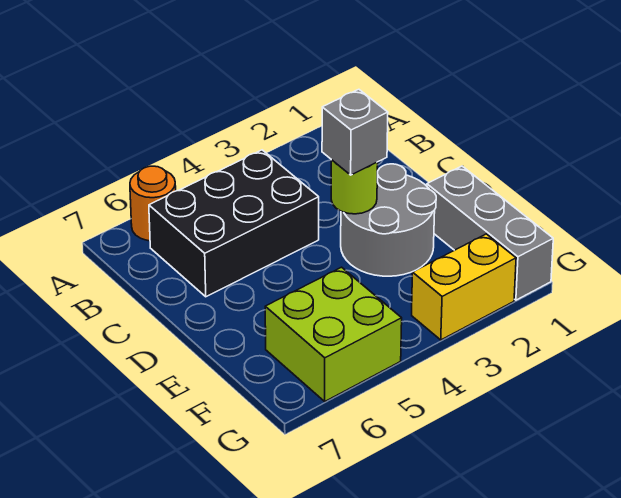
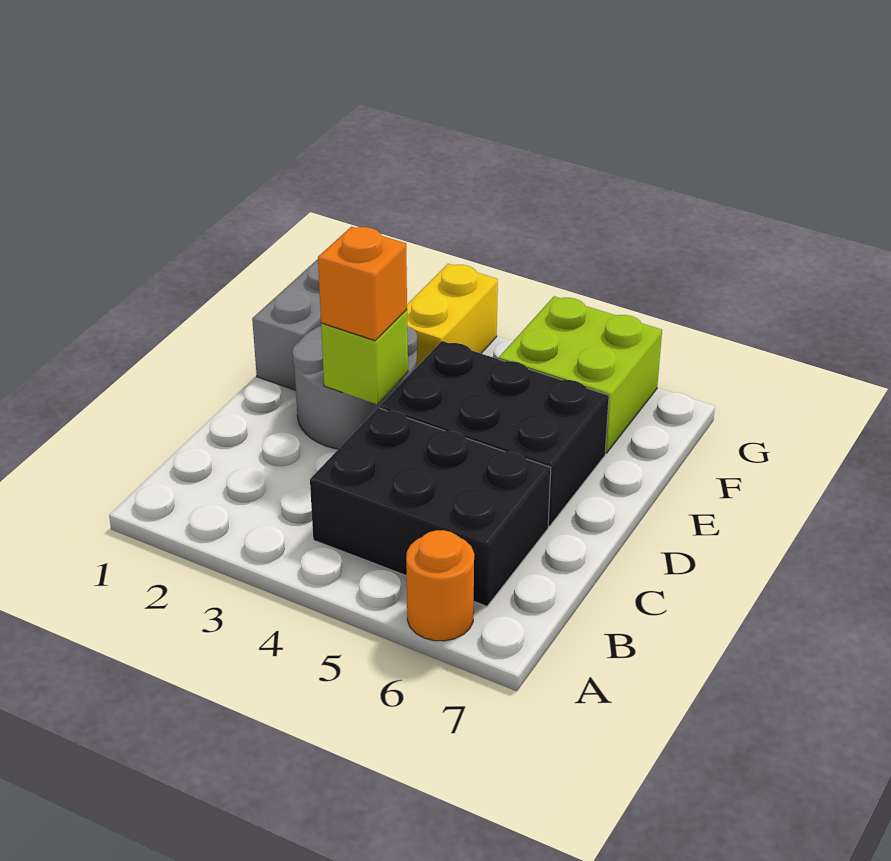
lime round brick D3 level 2 -> lime brick D3 level 2
grey brick D3 level 3 -> orange brick D3 level 3
none -> black brick D4:E6 level 1
yellow brick G2:G3 level 1 -> yellow brick F3:G3 level 1

